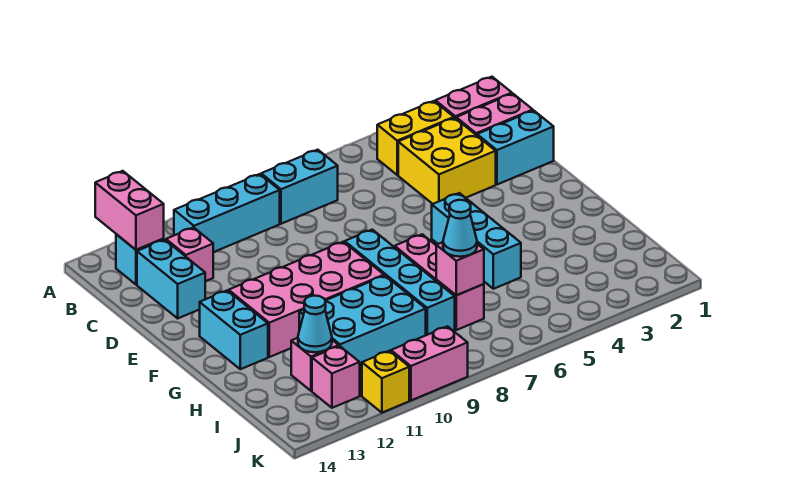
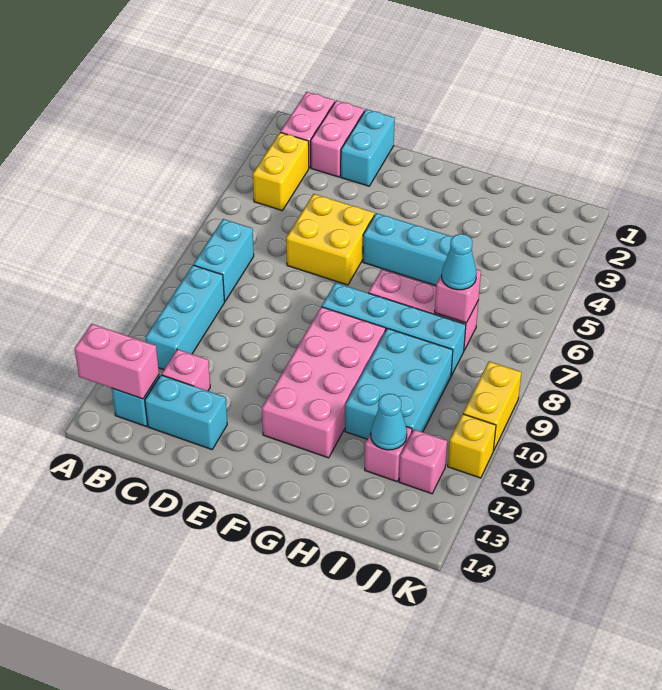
yellow brick C3:D4 level 1 -> yellow brick D5:E6 level 1
cyan brick F13:G13 level 1 -> none
pink brick K9:K10 level 1 -> yellow brick K9:K10 level 1

